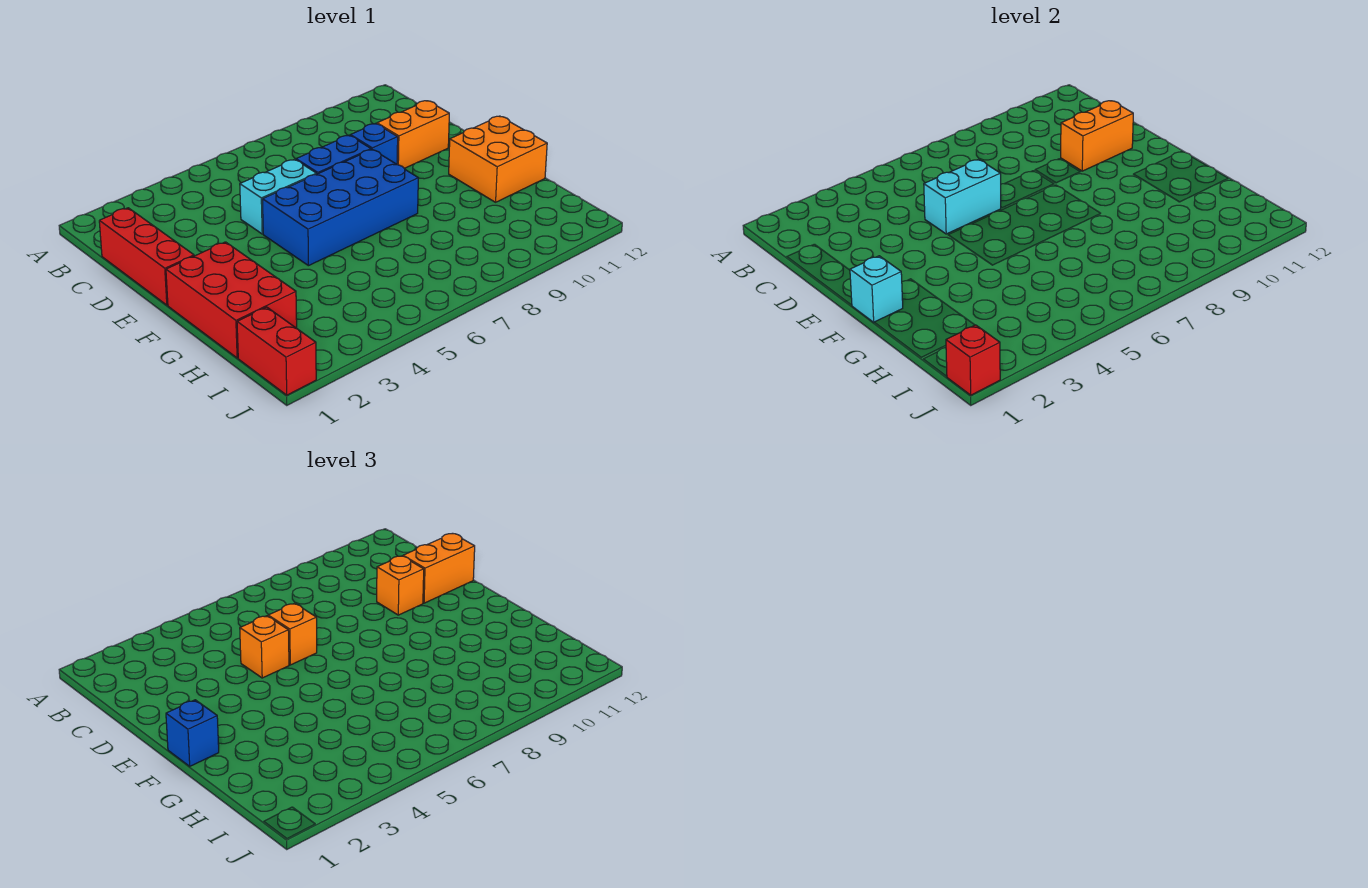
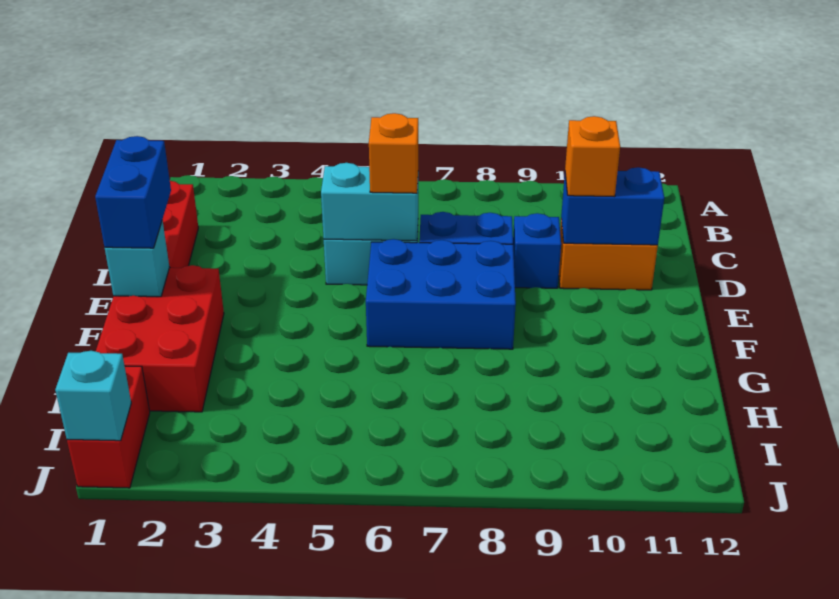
orange brick D5 level 3 -> none
orange brick D10:D11 level 2 -> blue brick D10:D11 level 2
orange brick D11:D12 level 3 -> none
blue brick E5:F8 level 1 -> blue brick E6:F8 level 1
blue brick F1 level 3 -> blue brick E1:F1 level 3
orange brick F11:G12 level 1 -> none
red brick J1 level 2 -> cyan brick J1 level 2

